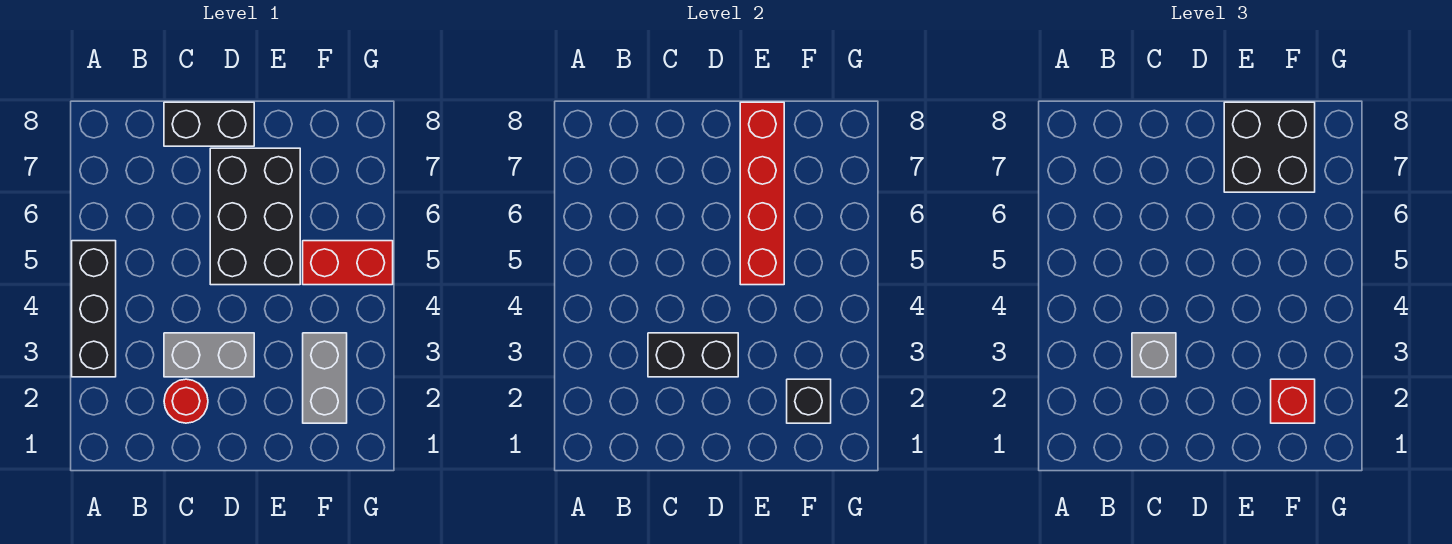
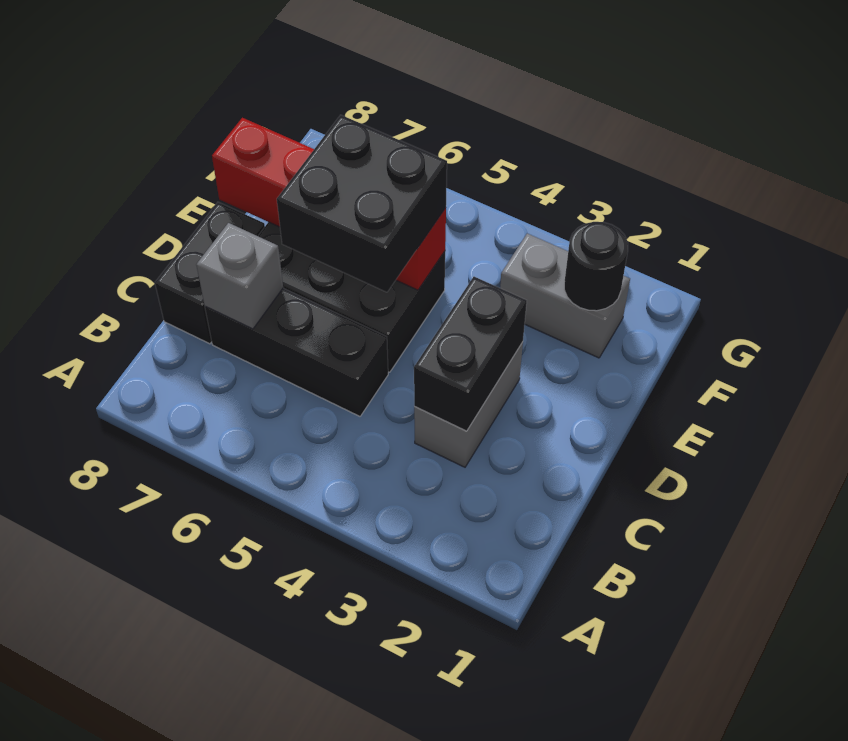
black brick A3:A5 level 1 -> black brick C5:C7 level 1
red round brick C2 level 1 -> none
grey brick C3 level 3 -> grey brick C7 level 2
black brick E7:F8 level 3 -> black brick D5:E6 level 3
black brick F2 level 2 -> black round brick F2 level 2
red brick F2 level 3 -> none
red brick F5:G5 level 1 -> none

